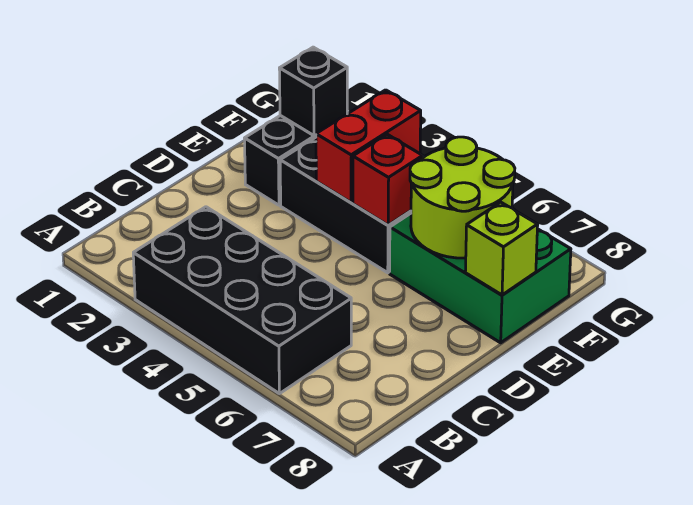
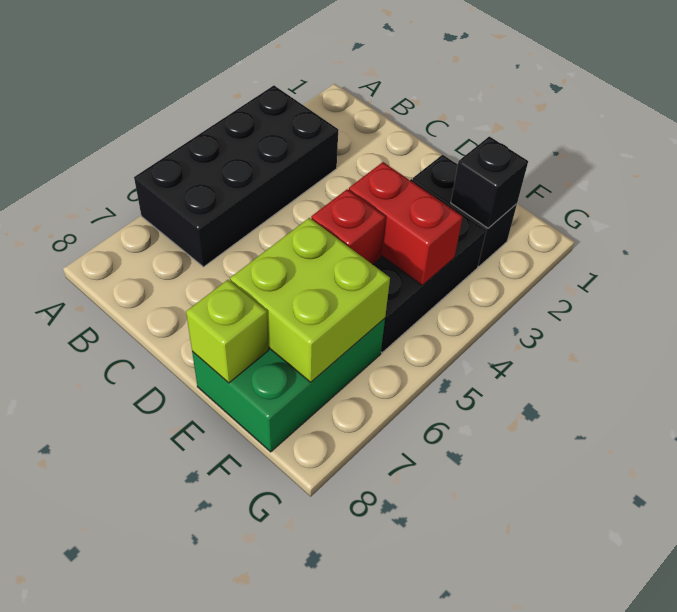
lime round brick E6:F7 level 2 -> lime brick E6:F7 level 2

